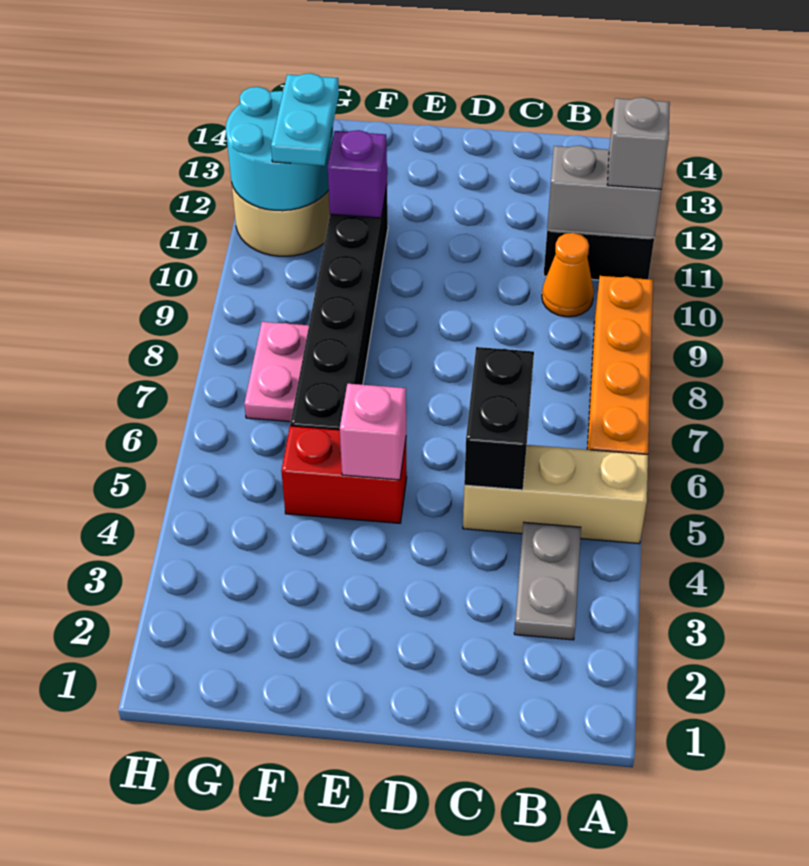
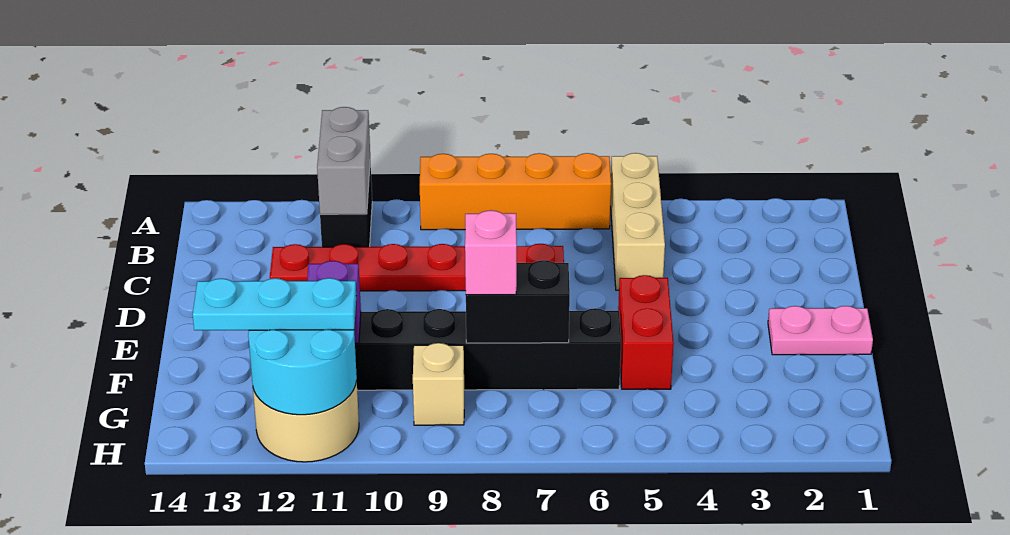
grey brick A11 level 3 -> none
grey plate B3:B4 level 1 -> none
orange cone B10 level 1 -> none
black brick C5:C6 level 2 -> black brick F7:F8 level 2
none -> red plate C7:C12 level 1
pink brick E5 level 2 -> pink brick F8 level 3
pink plate G7:G8 level 1 -> pink plate E1:E2 level 1
none -> tan brick G9 level 1
cyan plate G11:G12 level 3 -> cyan plate G11:G13 level 3

